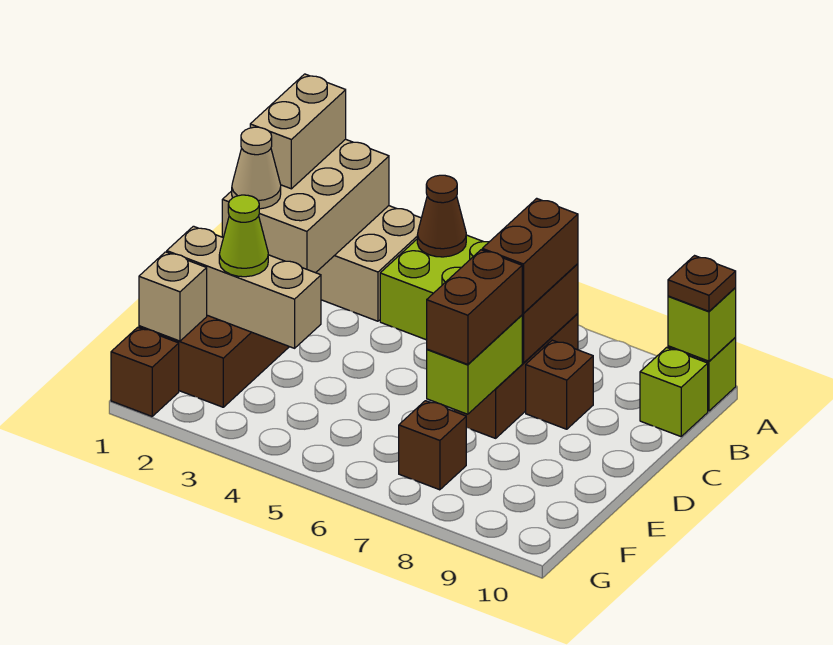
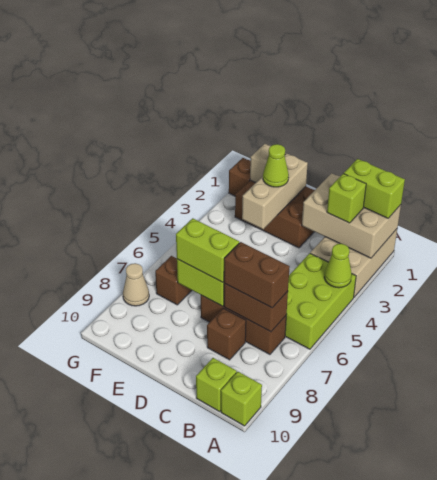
tan brick A1:B1 level 3 -> lime brick A1:B1 level 3
brown cone A4 level 2 -> lime cone A4 level 2
lime brick A10 level 2 -> lime brick B2 level 3
brown plate A10 level 3 -> none
tan cone C1 level 3 -> tan cone G8 level 1
brown brick D7:E7 level 3 -> lime brick D7:E7 level 3

